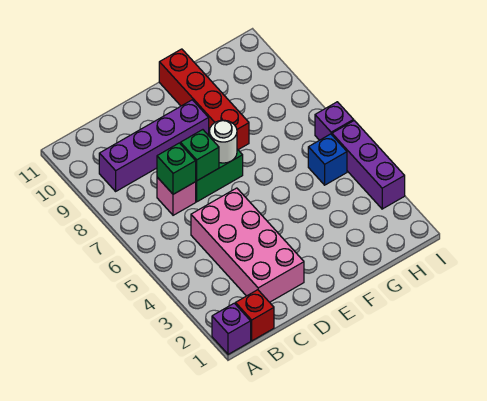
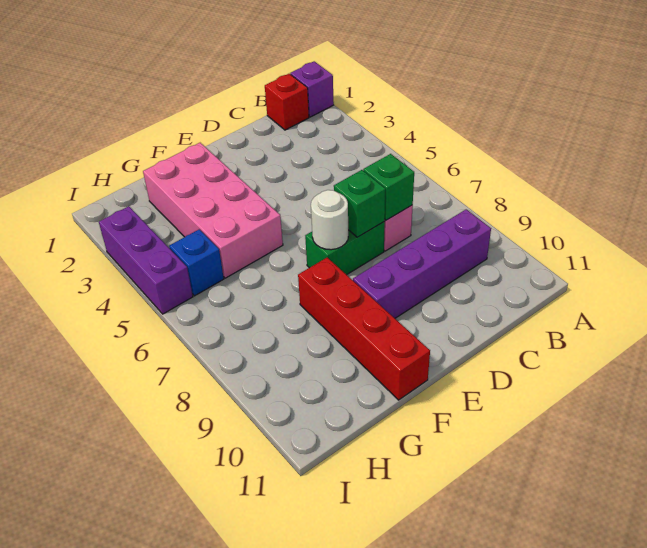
pink brick C2:D5 level 1 -> pink brick F2:G5 level 1
purple brick I6 level 1 -> none

